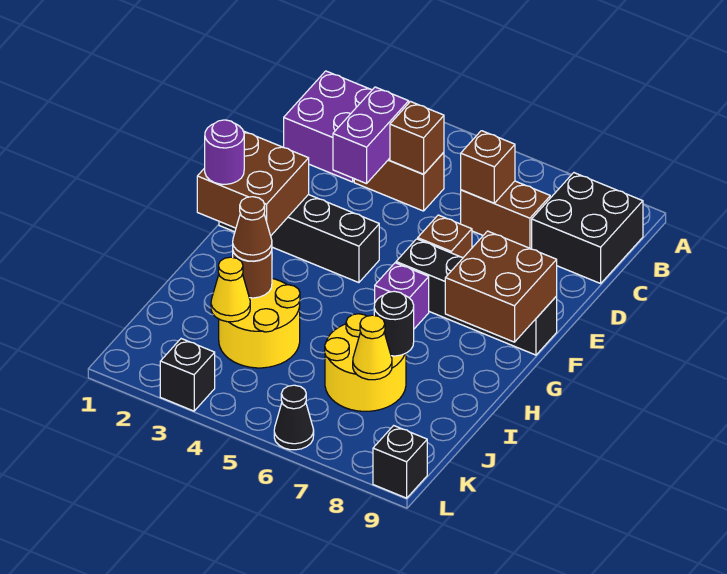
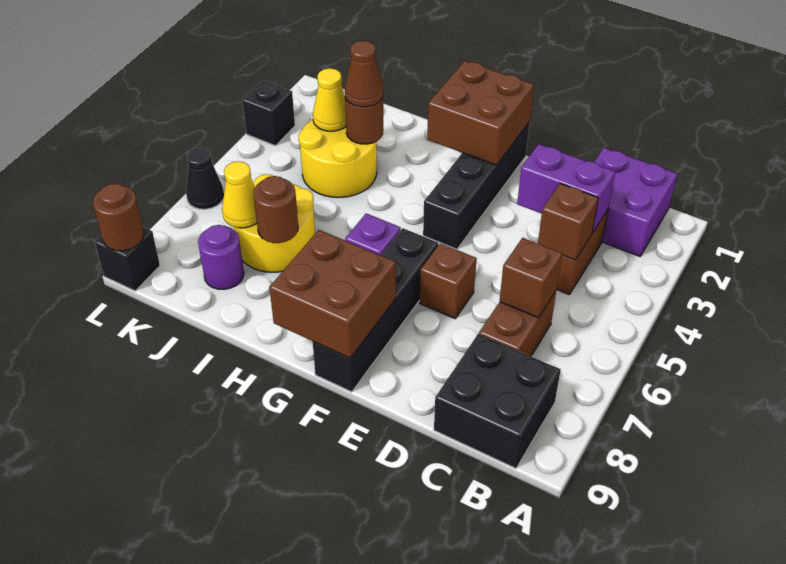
purple round brick G1 level 3 -> purple round brick J8 level 1
black round brick I7 level 2 -> brown round brick I7 level 2
none -> brown round brick L9 level 2

